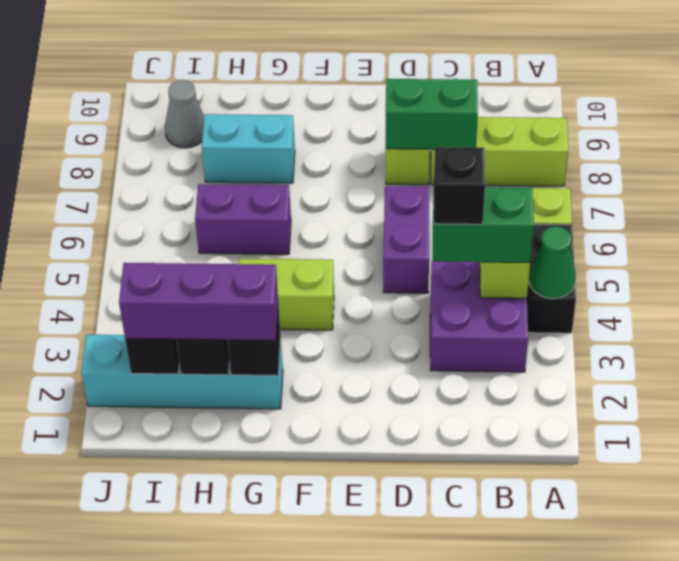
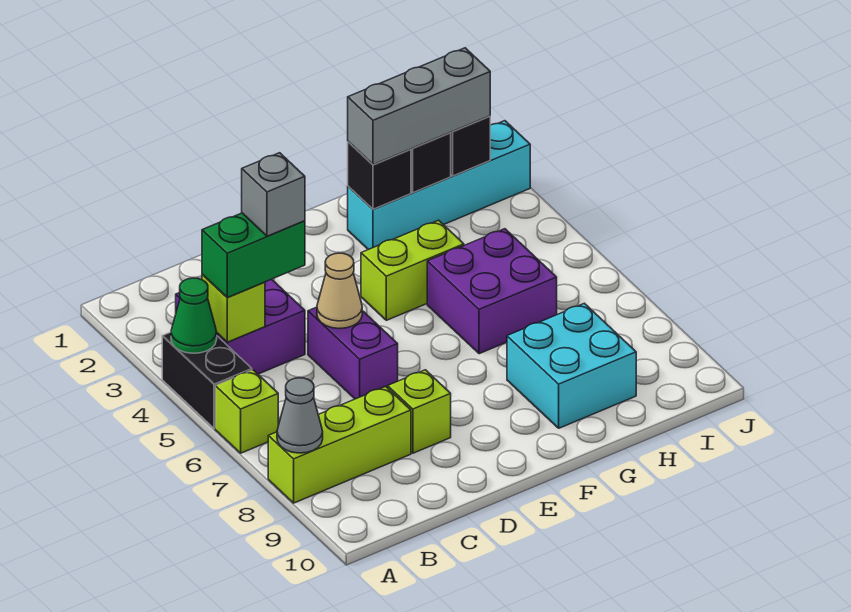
black brick C4 level 4 -> grey brick C4 level 4
green brick C8:D8 level 2 -> none
none -> tan cone D5 level 2
purple brick G2:I2 level 3 -> grey brick G2:I2 level 3
purple brick G6:H6 level 1 -> purple brick G5:H6 level 1
cyan brick G8:H8 level 1 -> cyan brick G8:H9 level 1
grey cone I9 level 1 -> grey cone A8 level 2

